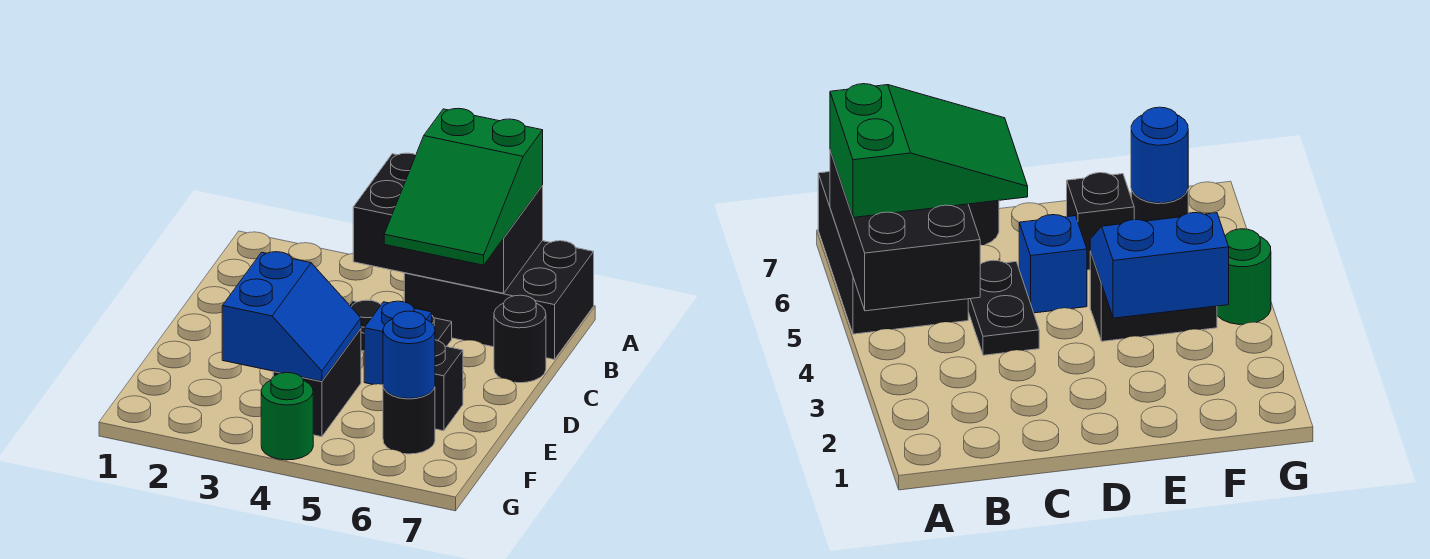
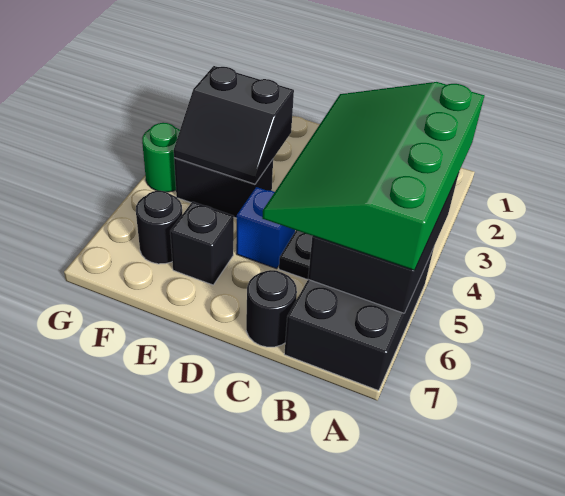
green slope A5:C6 level 3 top A -> green slope A3:C6 level 3 top A
blue slope E3:F4 level 2 top 3 -> black slope E3:F4 level 2 top 3
blue round brick F6 level 2 -> none

